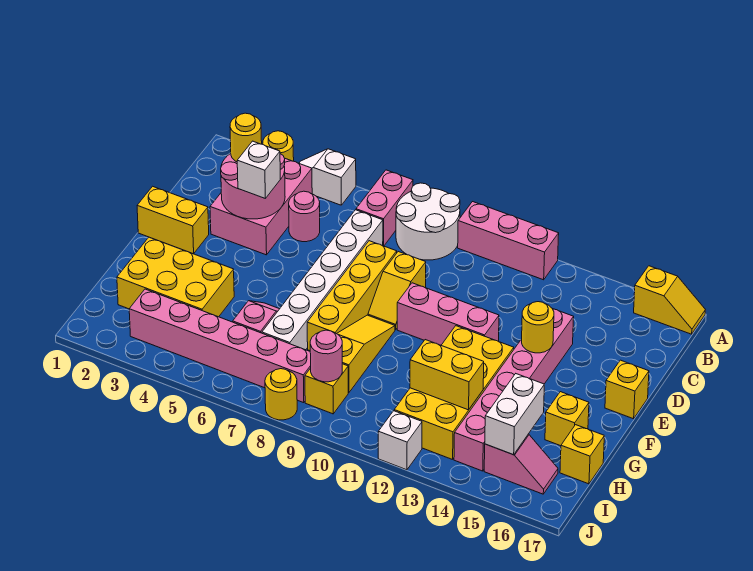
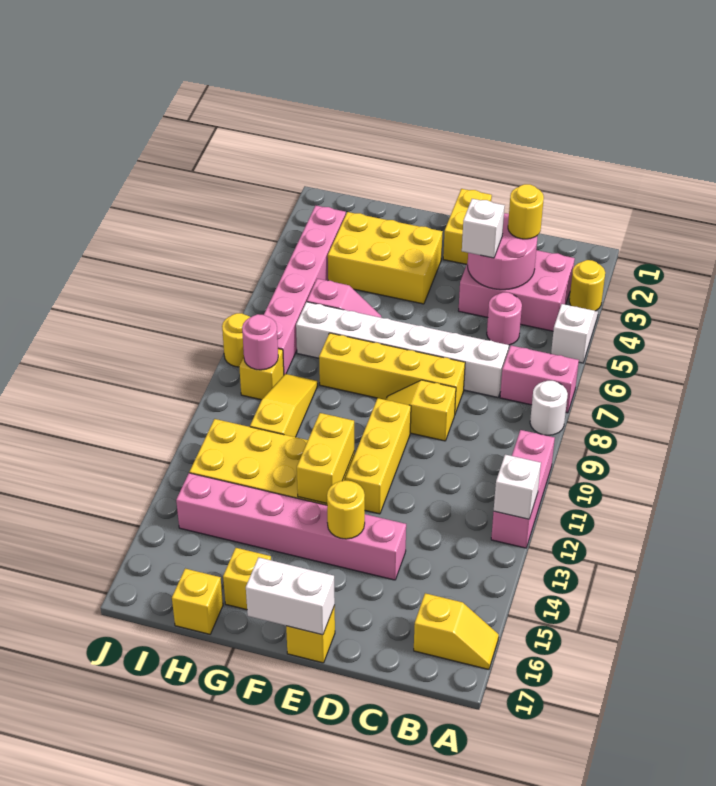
white round brick A8:B9 level 1 -> white round brick A8 level 1
yellow slope A16:A17 level 1 top 16 -> yellow slope A16:B16 level 1 top B
pink brick E10:E12 level 1 -> yellow brick E10:E12 level 1
yellow slope F9:H9 level 1 top H -> yellow slope H9:H11 level 1 top 11
yellow brick G2:H4 level 1 -> yellow brick F3:H4 level 1
yellow brick H12:H13 level 2 -> yellow brick F12:F13 level 2
white brick H15:I15 level 2 -> white brick E17:F17 level 2
pink slope I15:I16 level 1 top 15 -> none
white brick J12 level 1 -> white brick A12 level 2

